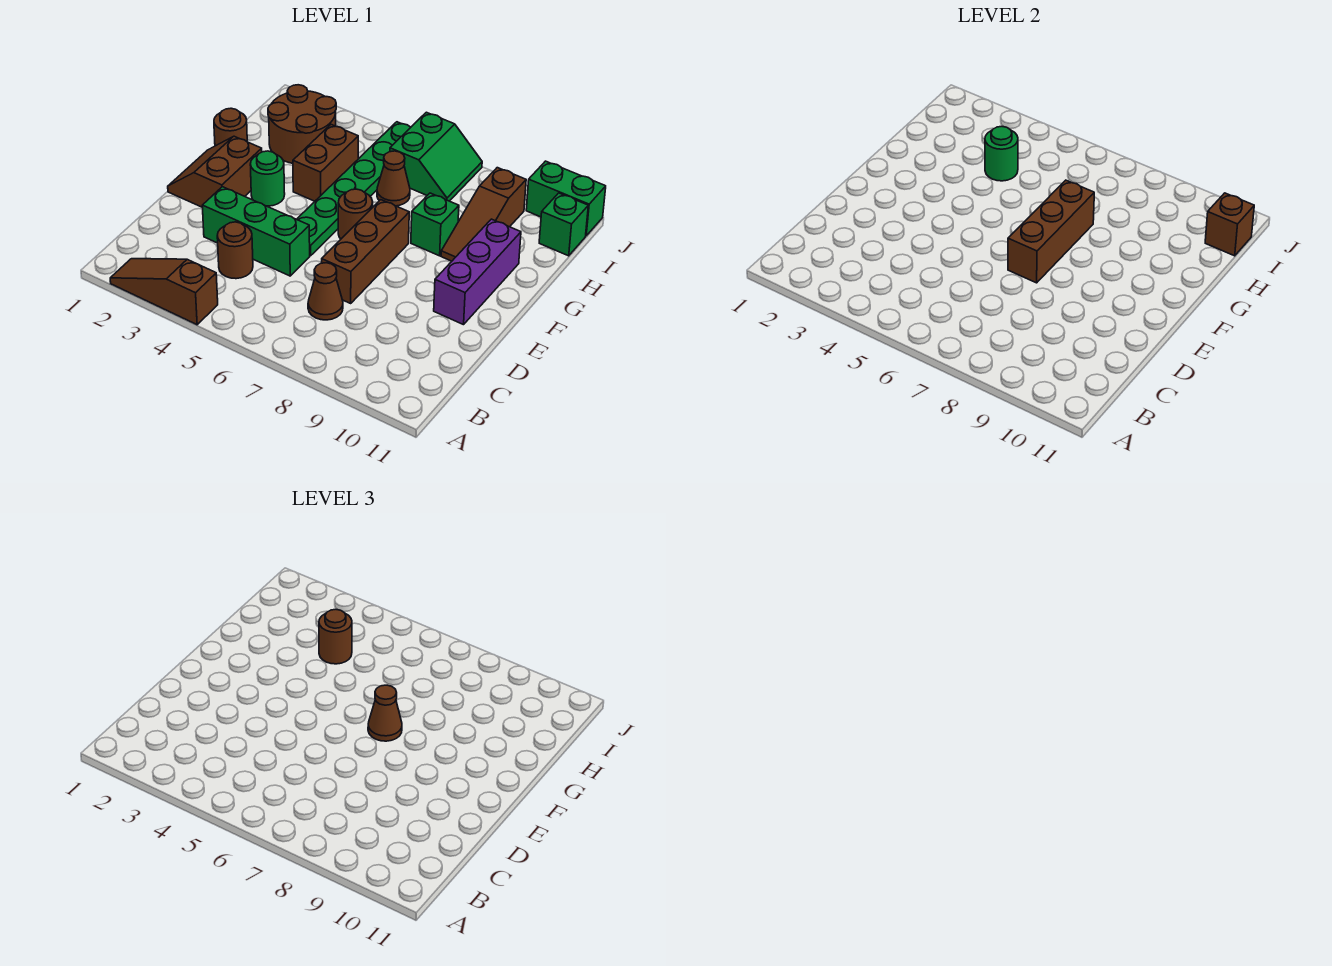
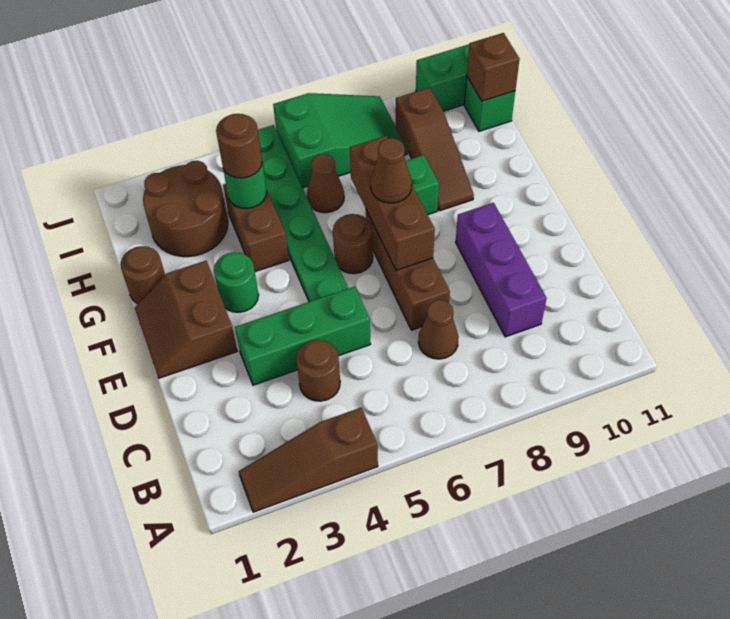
purple brick E10:G10 level 1 -> purple brick C9:E9 level 1
green slope I6:J7 level 1 top 6 -> green slope I6:J8 level 1 top 6

